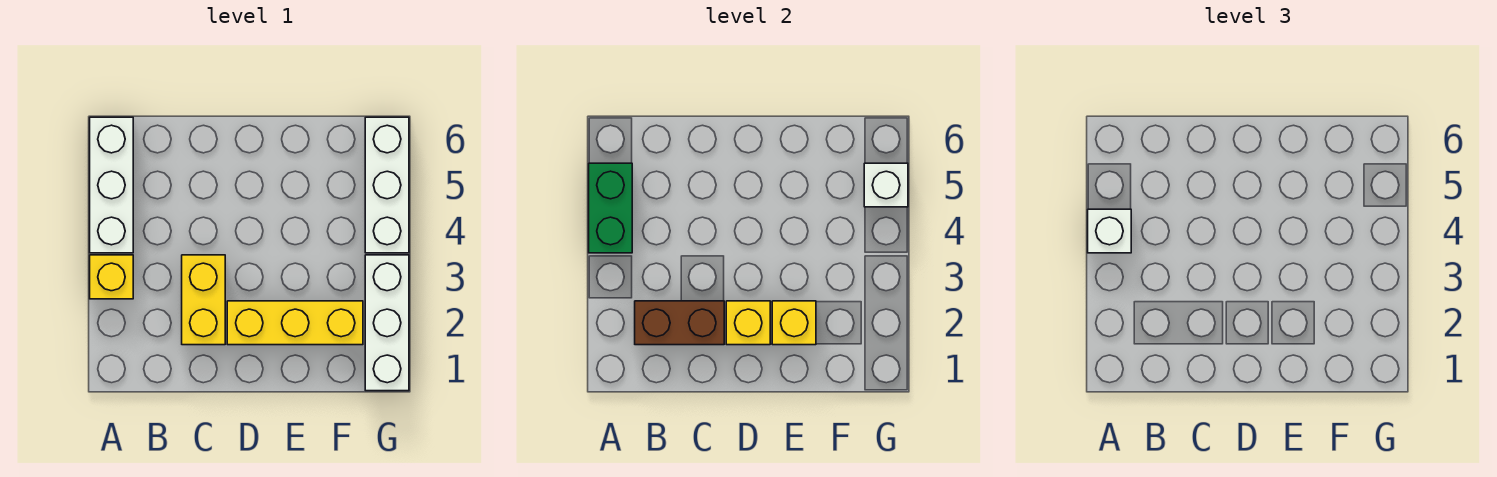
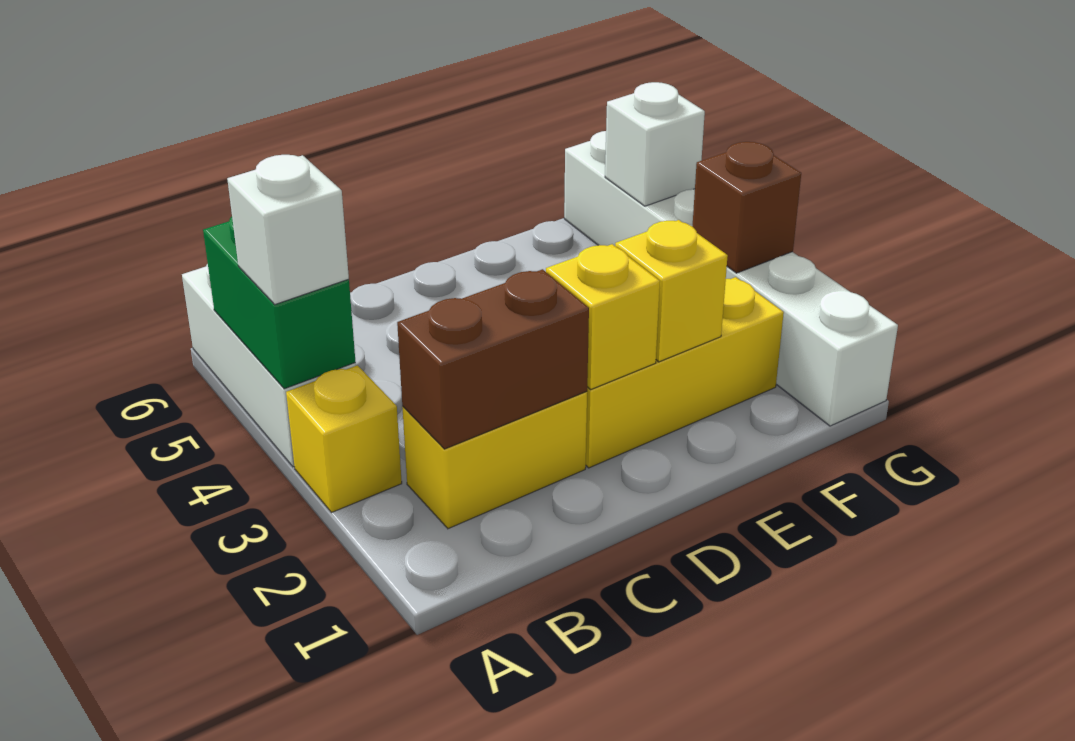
yellow brick C2:C3 level 1 -> yellow brick B2:C2 level 1
none -> brown brick G3 level 2

